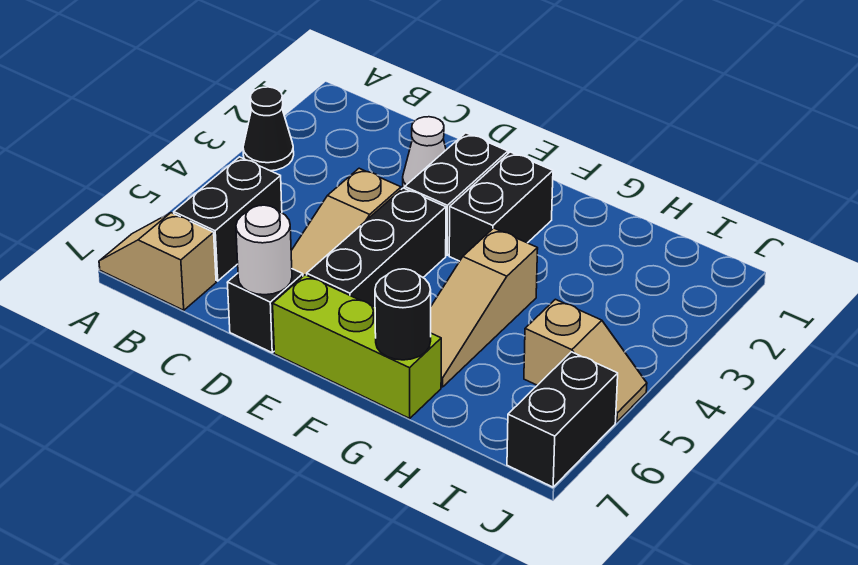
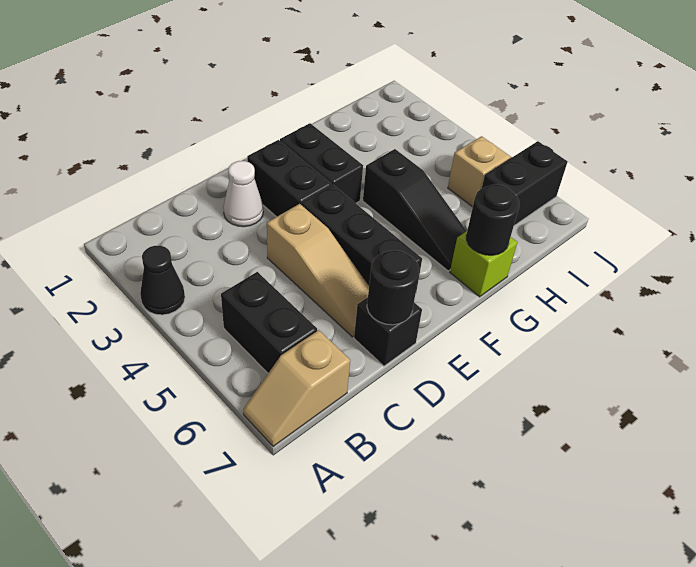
white round brick D7 level 2 -> black round brick D7 level 2
lime brick E7:G7 level 1 -> lime brick G7 level 1
tan slope G4:G6 level 1 top 4 -> black slope G4:G6 level 1 top 4
black brick J6:J7 level 1 -> black brick I6:J6 level 1

